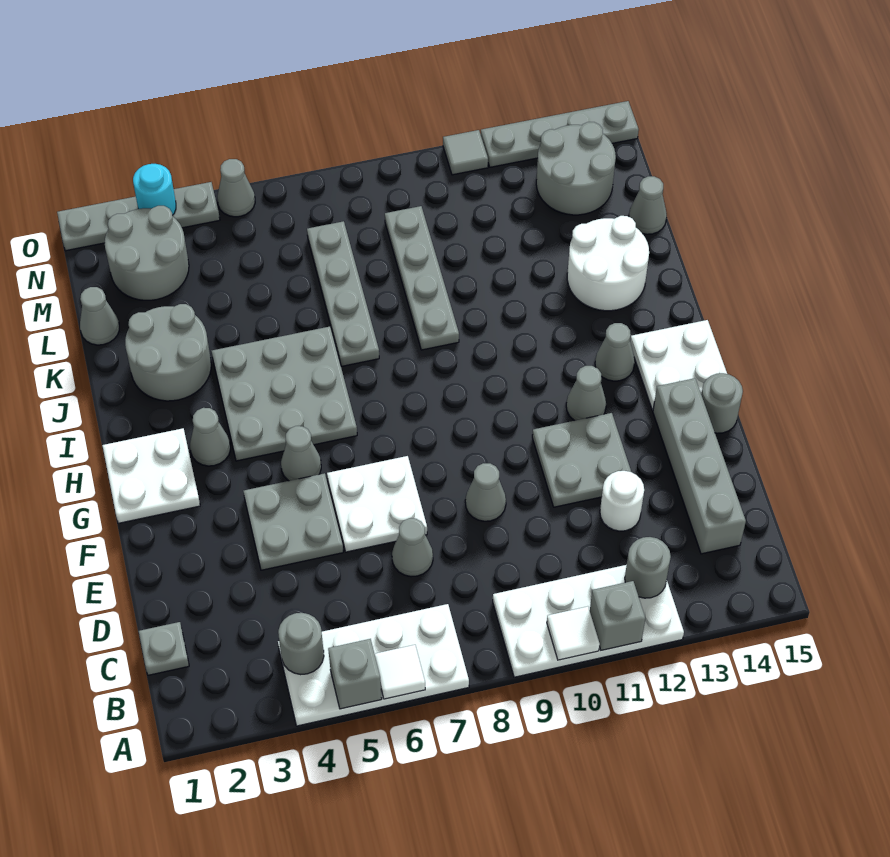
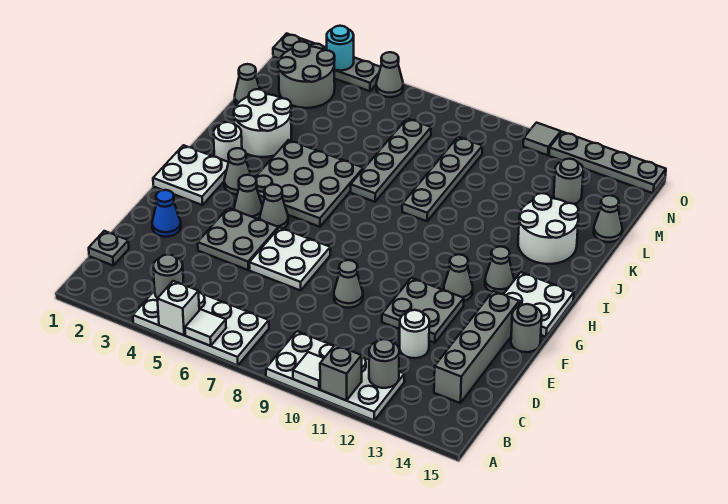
grey brick A5 level 2 -> white brick A5 level 2
grey cone D7 level 1 -> grey cone G4 level 1
none -> blue cone E2 level 1
none -> white round brick I2 level 1
grey round brick J2:K3 level 1 -> white round brick J2:K3 level 1
grey round brick M13:N14 level 1 -> grey round brick M13 level 1

